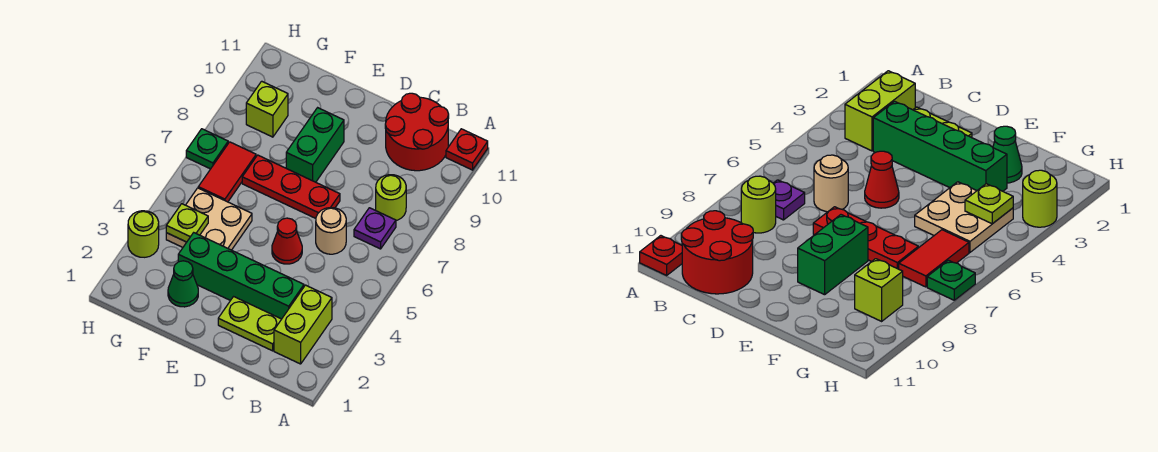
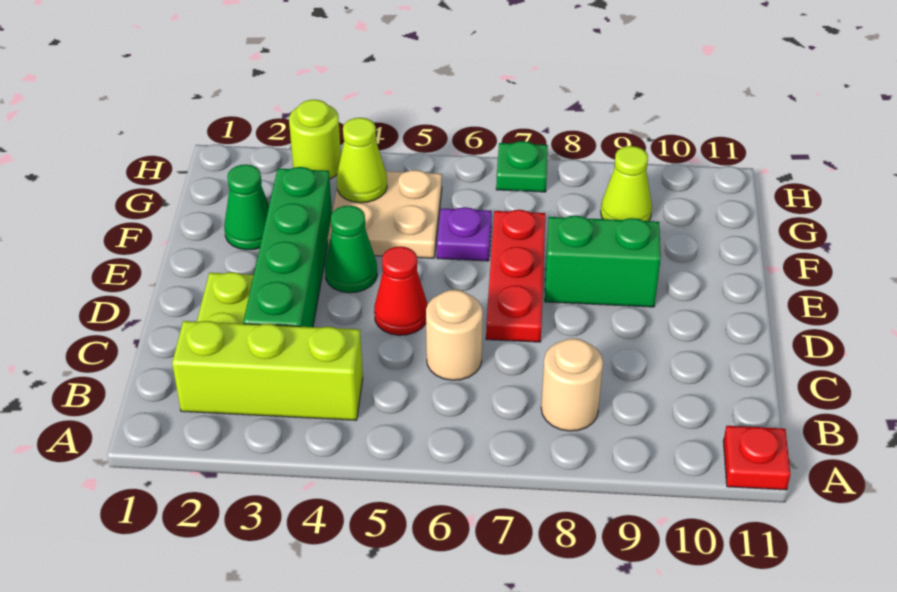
lime brick B2:B3 level 1 -> lime brick B2:B4 level 1
purple plate B7 level 1 -> purple plate F6 level 1
lime round brick B8 level 1 -> tan round brick B8 level 1
red round brick B10:C11 level 1 -> none
none -> green cone E4 level 1
lime plate G4 level 2 -> lime cone G4 level 2
red tile G6:G7 level 1 -> none
lime brick G9 level 1 -> lime cone G9 level 1

